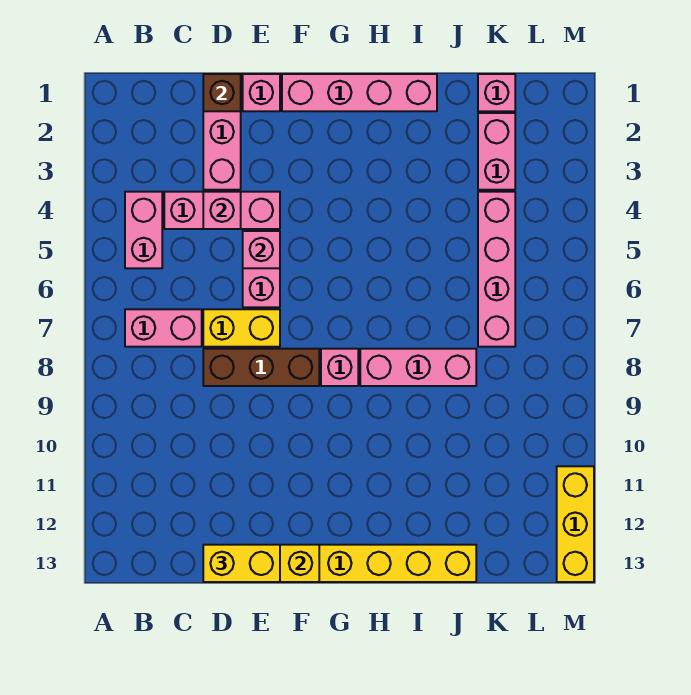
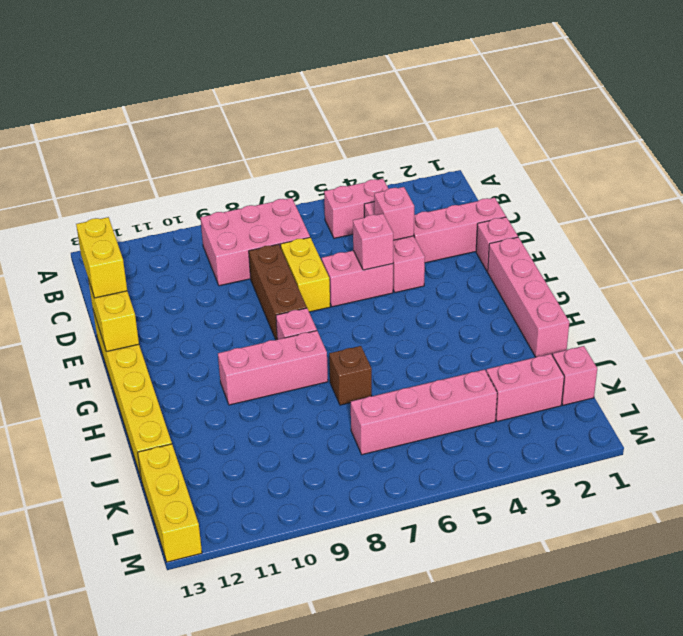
pink brick B7:C7 level 1 -> pink brick B7:C9 level 1
brown brick D1 level 2 -> brown brick I7 level 1
pink brick H8:J8 level 1 -> pink brick H8:H10 level 1
yellow brick M11:M13 level 1 -> yellow brick K13:M13 level 1

